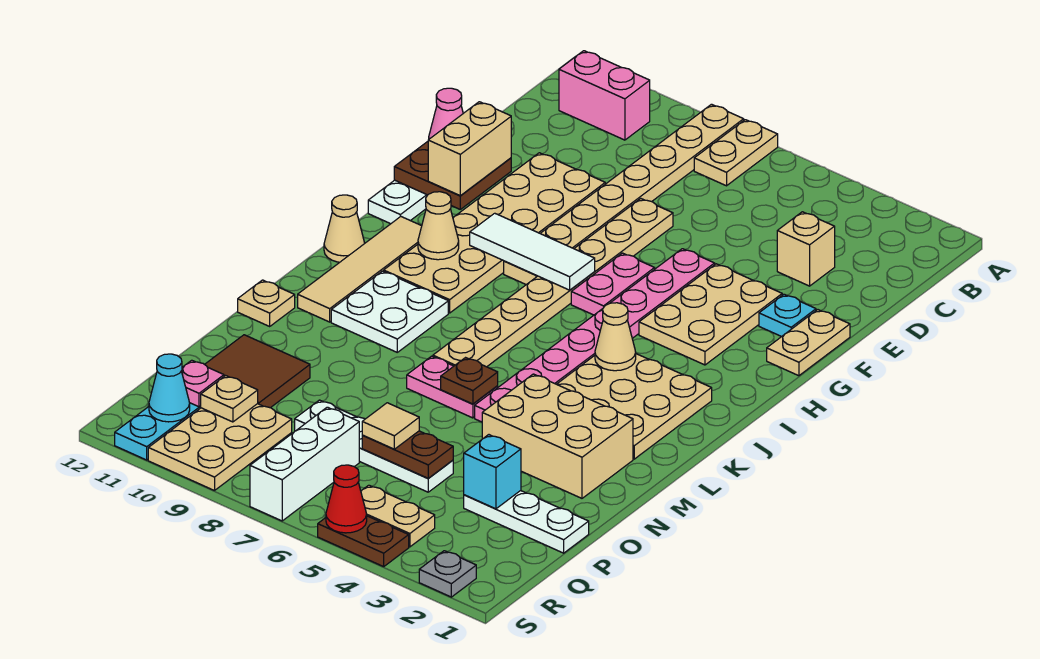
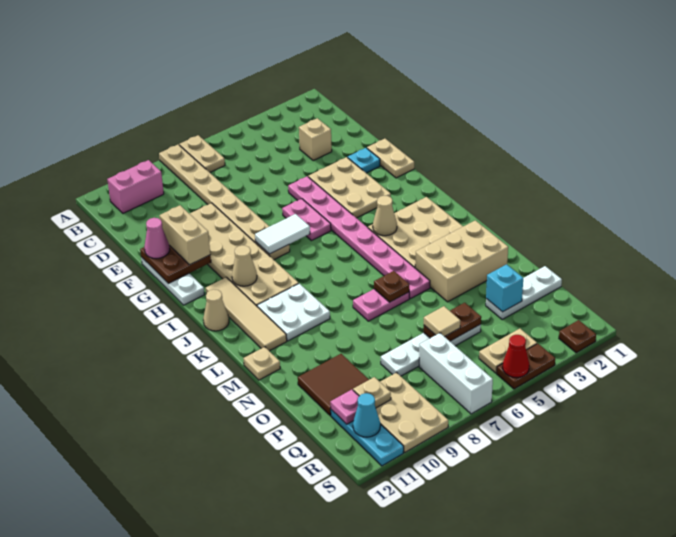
tan plate E7:L7 level 1 -> none
white tile H7:H9 level 2 -> white tile H7:H8 level 2
grey plate S2 level 1 -> brown plate S2 level 1

